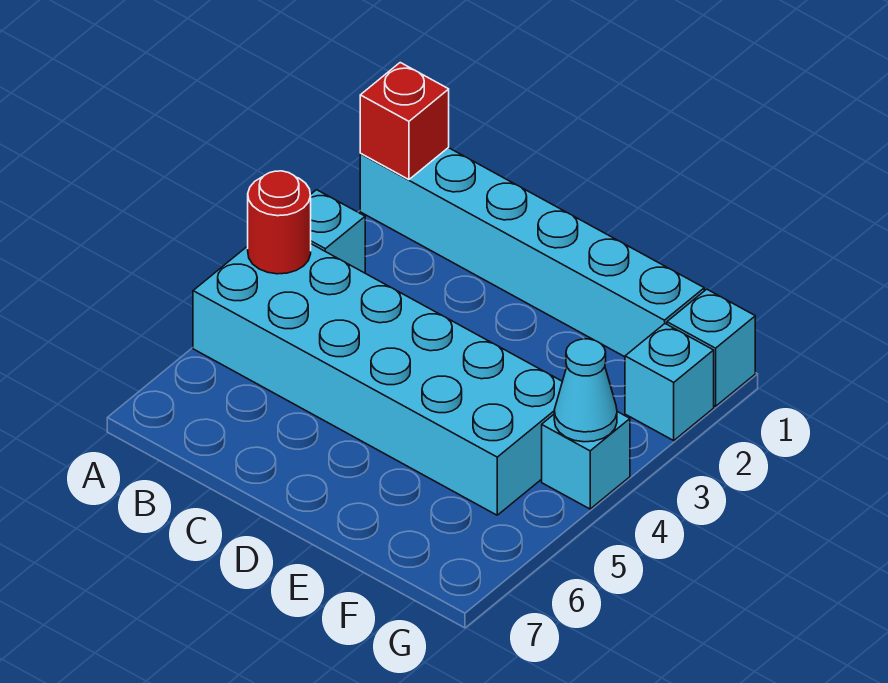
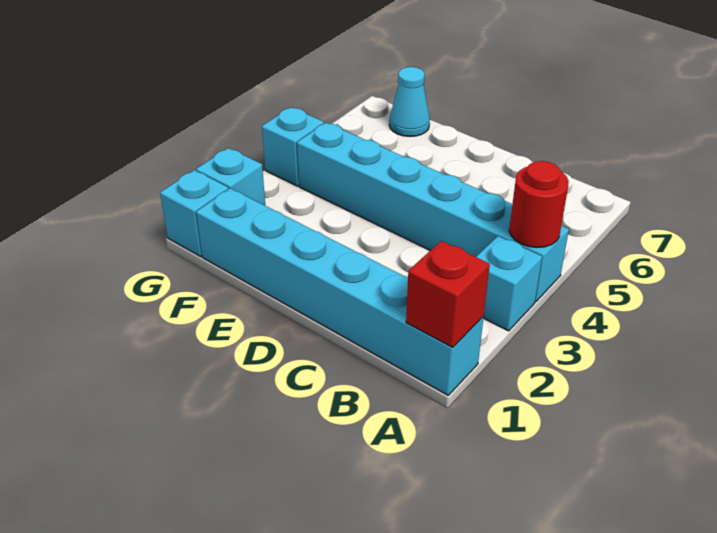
cyan brick A4:F5 level 1 -> cyan brick A4:F4 level 1
cyan cone G4 level 2 -> cyan cone F7 level 1

